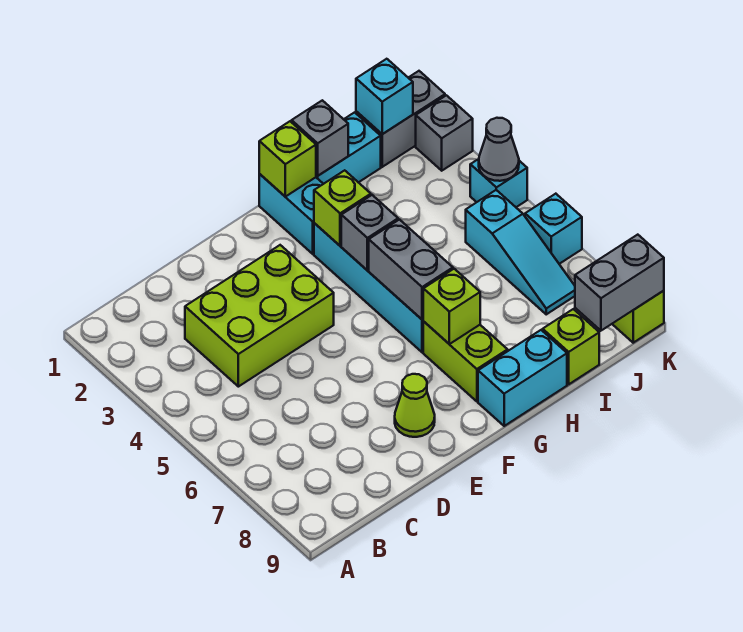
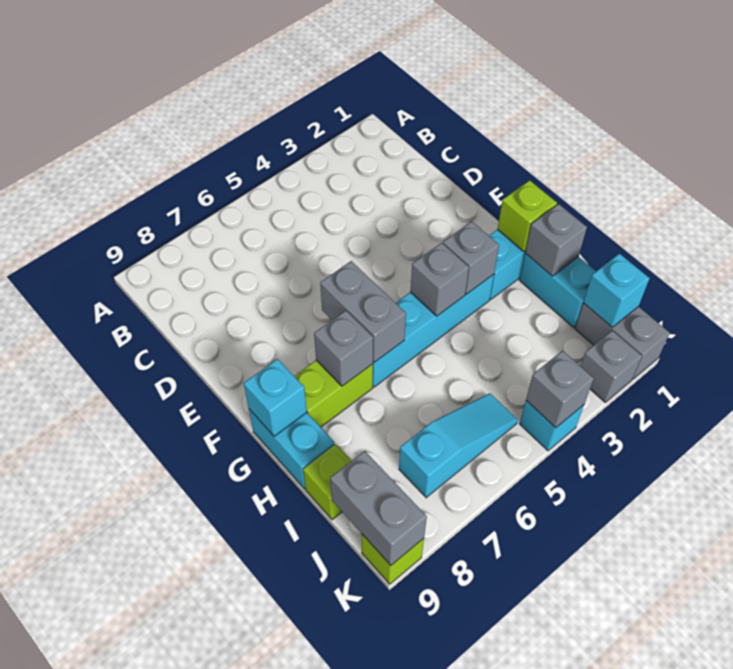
lime brick C3:E4 level 1 -> none
lime cone E8 level 1 -> none
lime brick G3 level 2 -> grey brick G3 level 2
grey brick G5:G6 level 2 -> grey brick F6:G6 level 2
lime brick G7 level 2 -> grey brick G7 level 2
cyan slope J5:J7 level 1 top 5 -> cyan slope J5:J7 level 1 top 7
grey cone K4 level 2 -> grey brick K4 level 2
cyan brick K6 level 1 -> cyan brick G9 level 2

